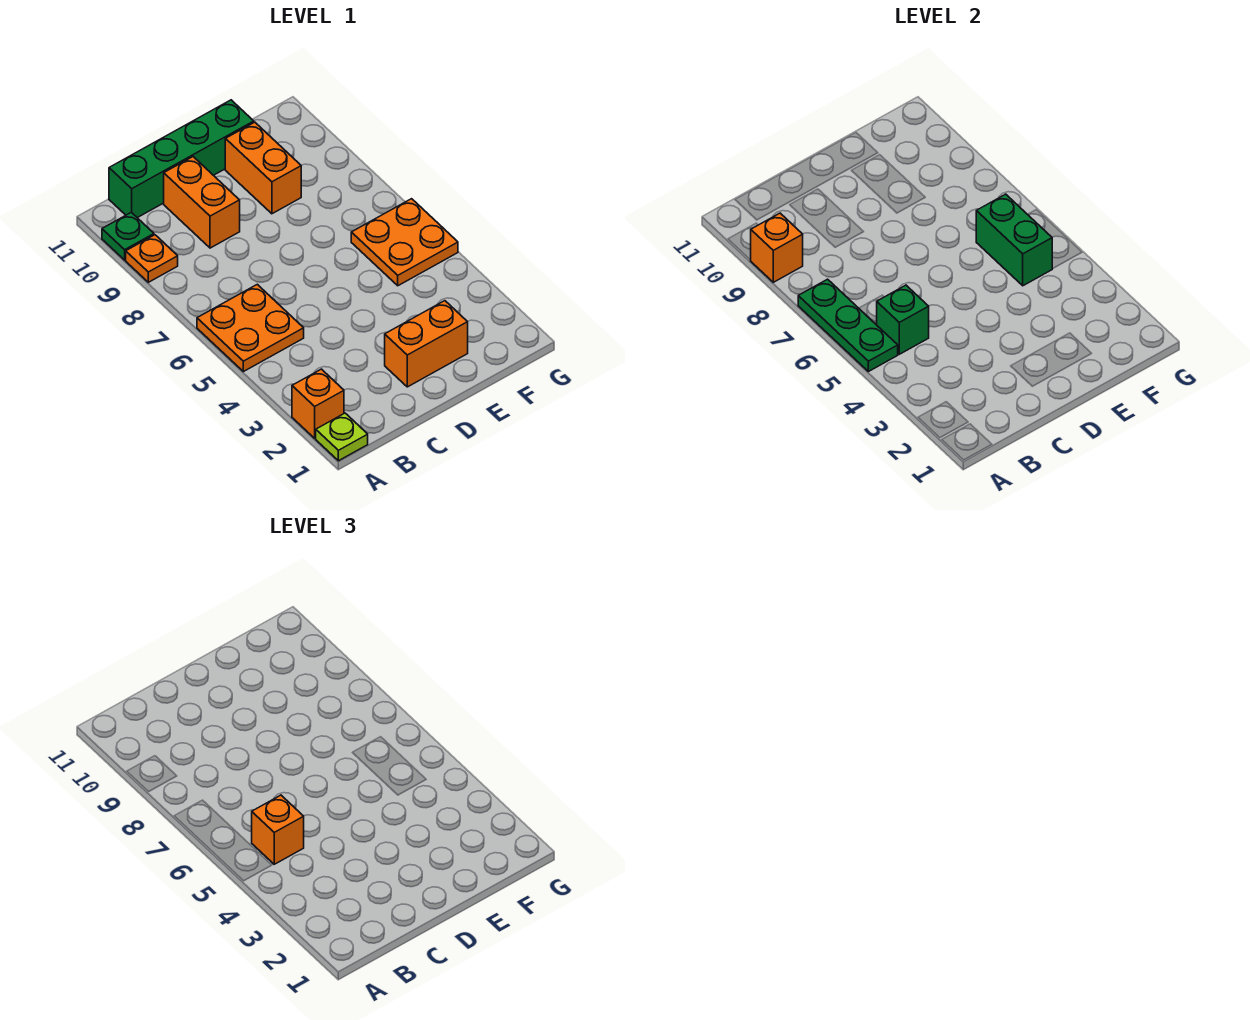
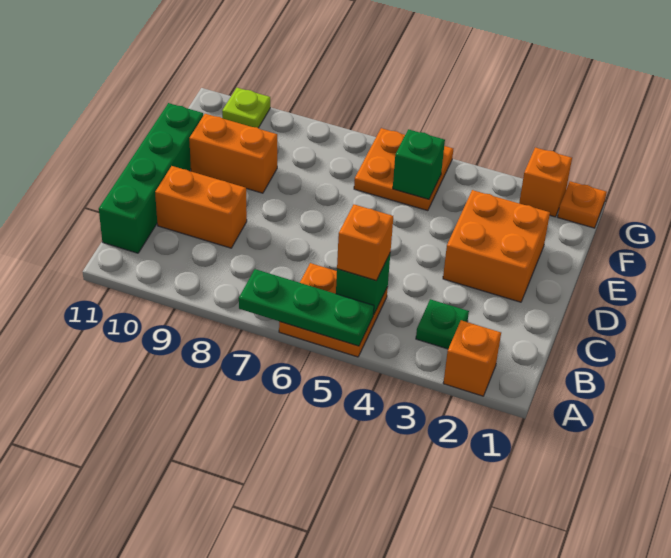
lime plate A1 level 1 -> lime plate G10 level 1
orange plate A9 level 1 -> orange plate G1 level 1
orange brick A9 level 2 -> orange brick G2 level 1
green plate A10 level 1 -> green plate B3 level 1
orange brick D2:E2 level 1 -> orange brick D2:E3 level 1
green brick F5:F6 level 2 -> green brick F5 level 2

